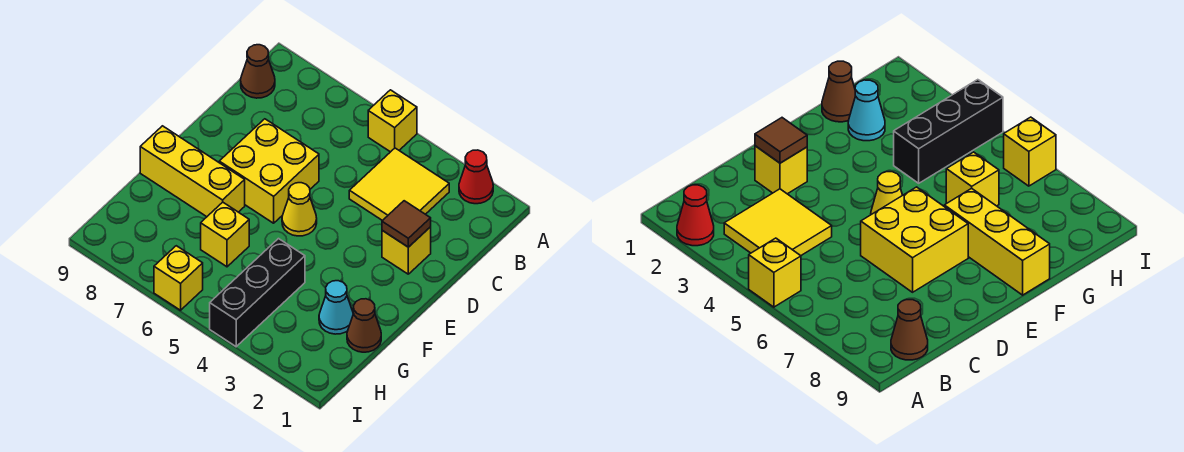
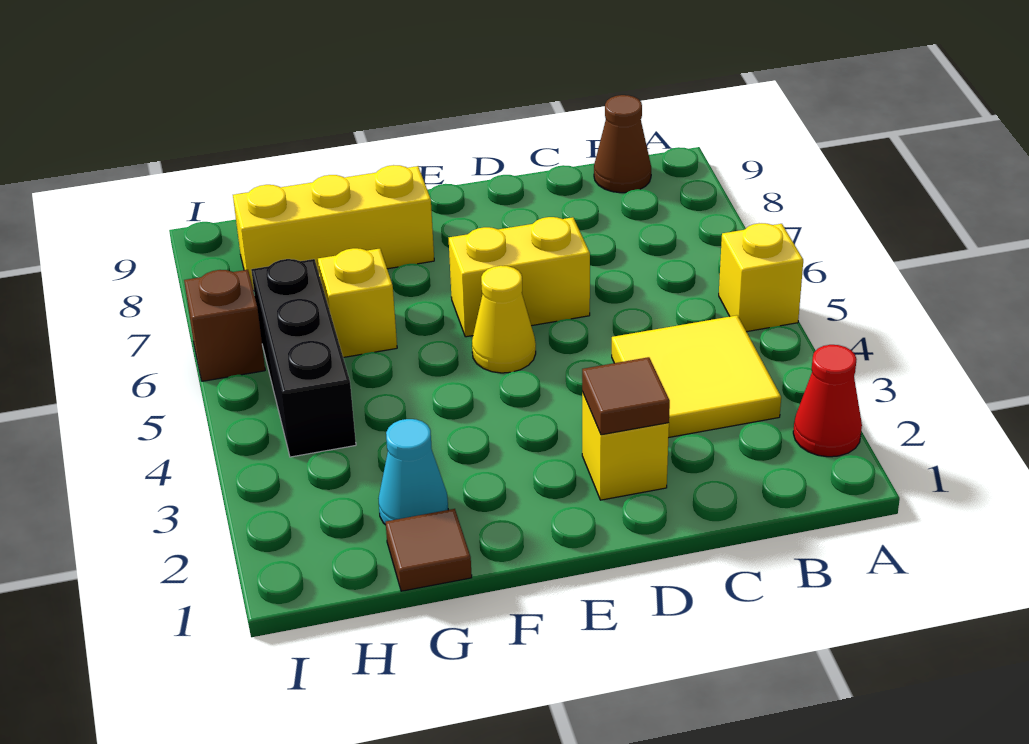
yellow brick D6:E7 level 1 -> yellow brick D6:E6 level 1
yellow brick F7:F9 level 1 -> yellow brick F8:H8 level 1
brown cone G1 level 1 -> brown tile G1 level 1
black brick G4:I4 level 1 -> black brick H4:H6 level 1
yellow brick I6 level 1 -> brown brick I6 level 1

